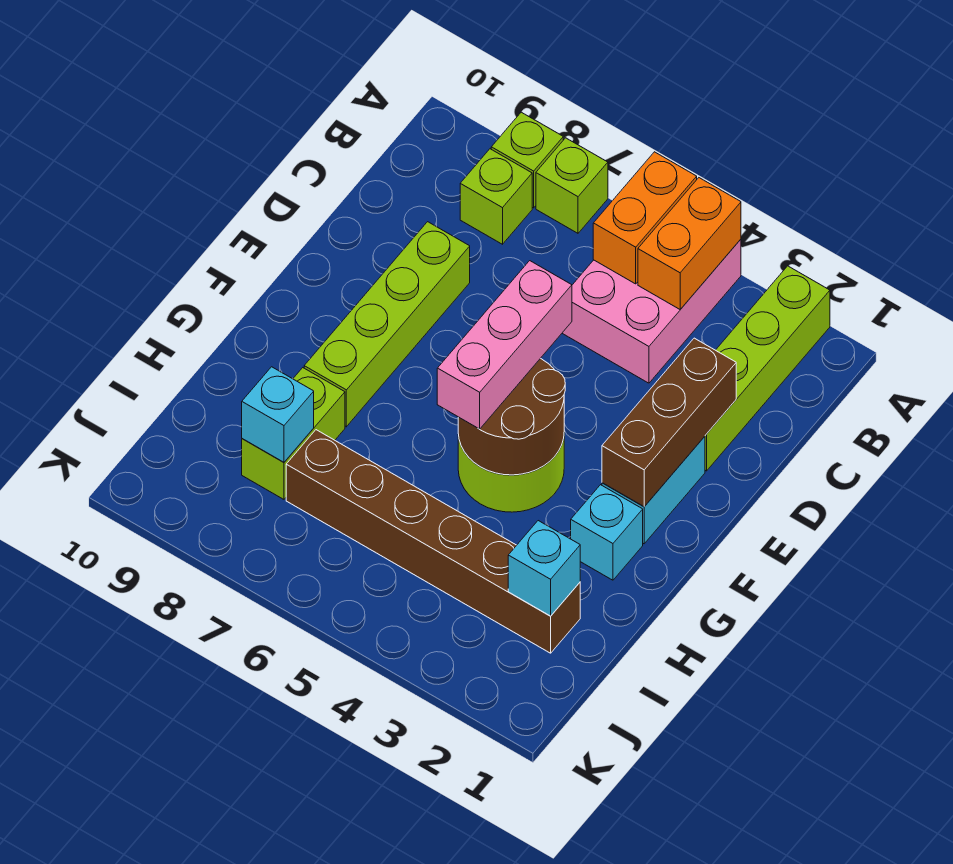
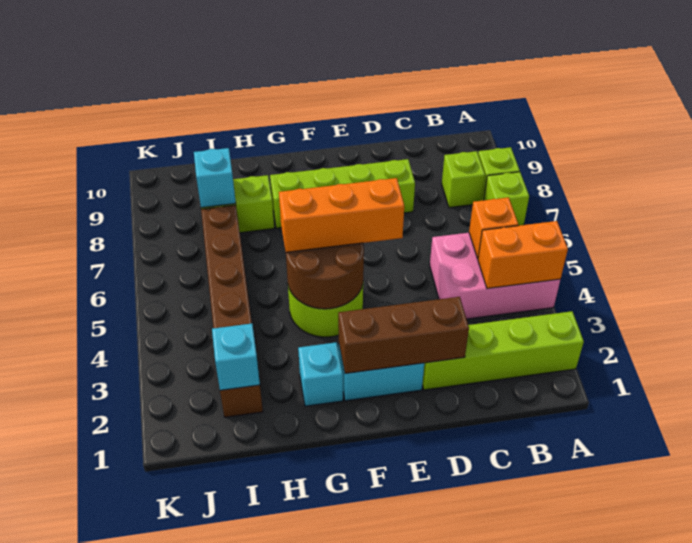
orange brick A5:B5 level 2 -> orange brick B5 level 2
pink brick E5:G5 level 3 -> orange brick E5:G5 level 3

